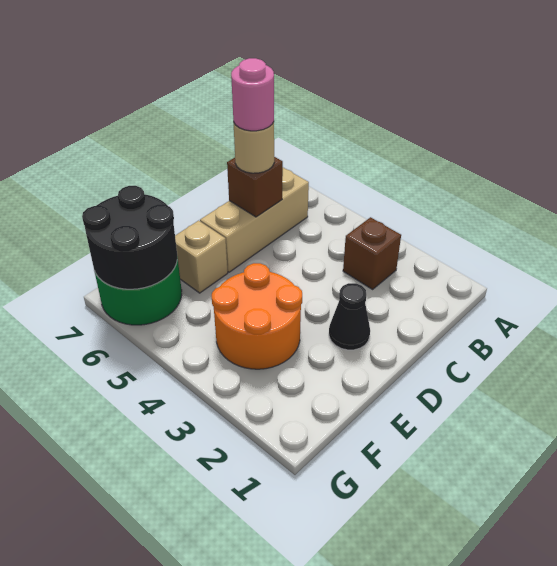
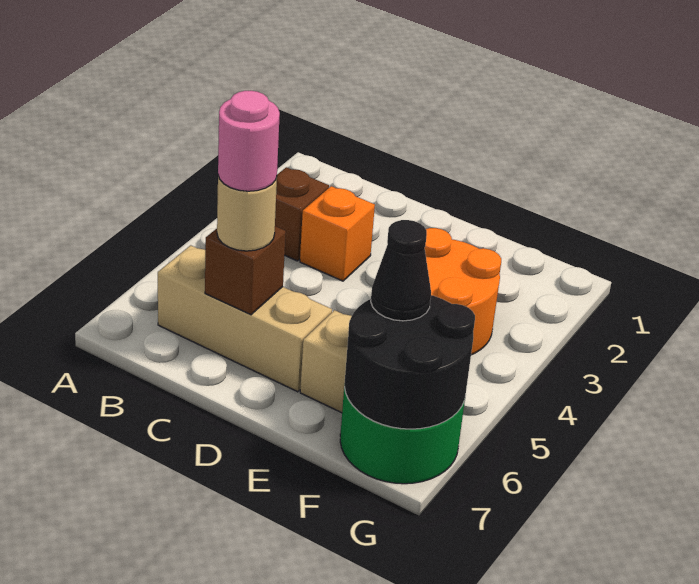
none -> orange brick C3 level 1
black cone D2 level 1 -> black cone F6 level 3

